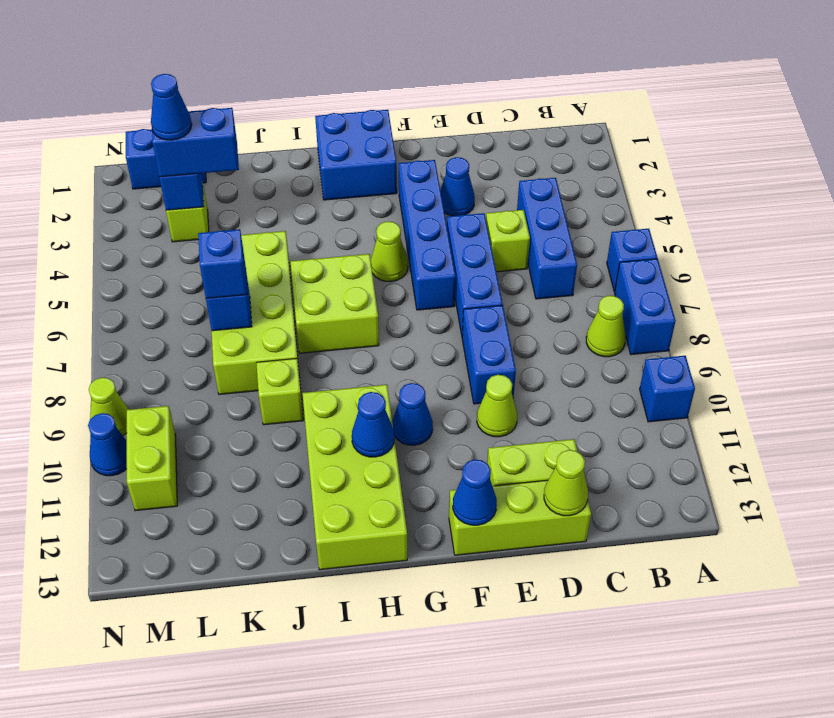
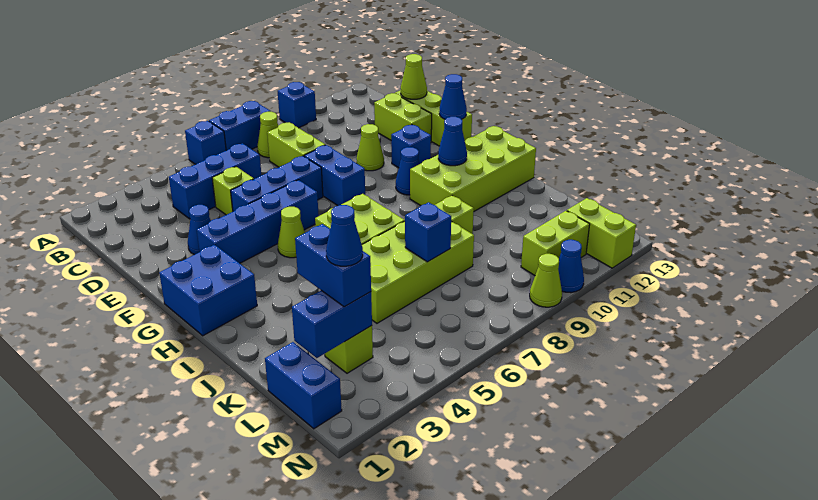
none -> lime brick C8:D8 level 1
blue brick E8:E9 level 1 -> blue brick E8:F8 level 1
blue brick K7 level 3 -> blue brick F11 level 1
none -> lime brick M12:N12 level 1

